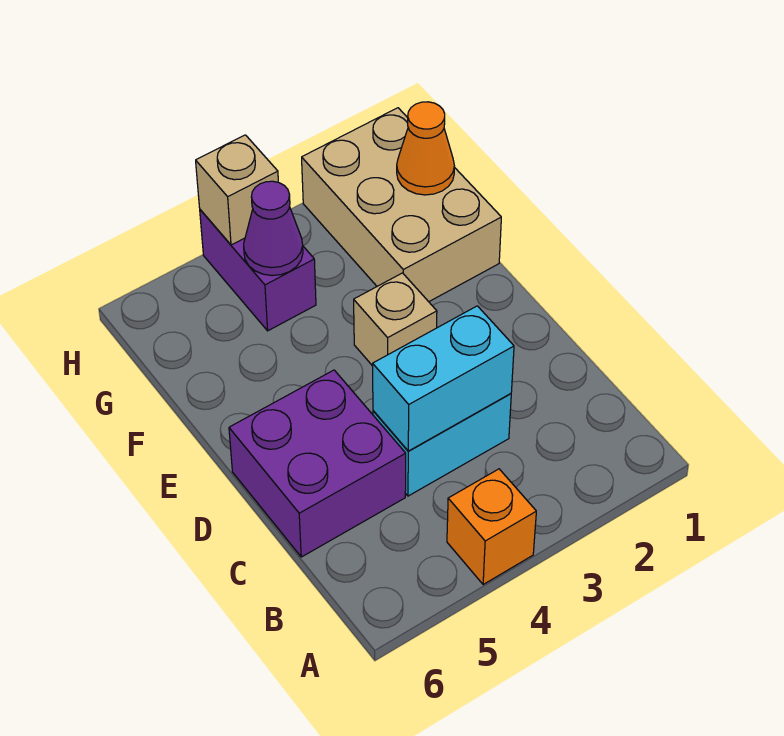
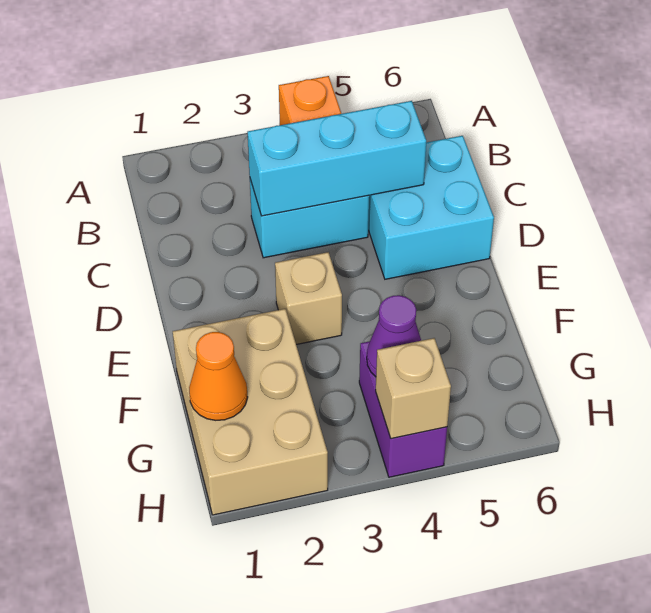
cyan brick C3:C4 level 2 -> cyan brick C3:C5 level 2
purple brick C5:D6 level 1 -> cyan brick C5:D6 level 1

